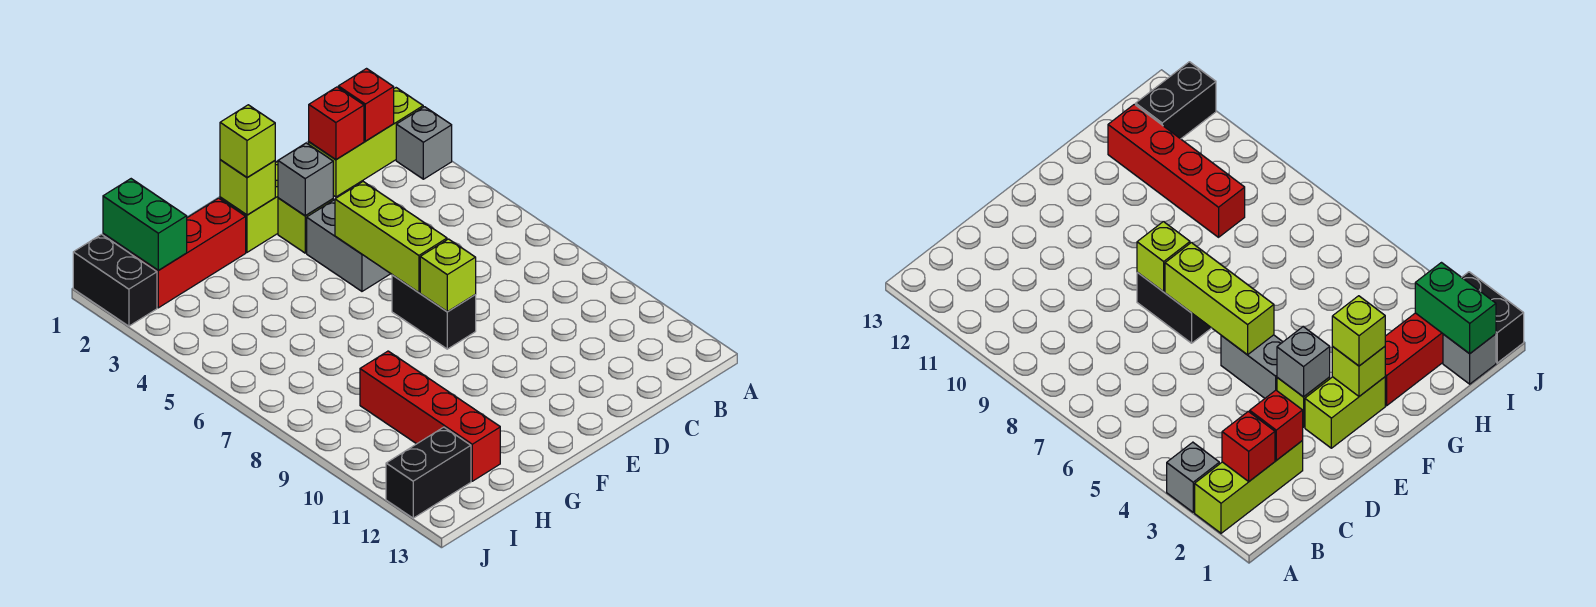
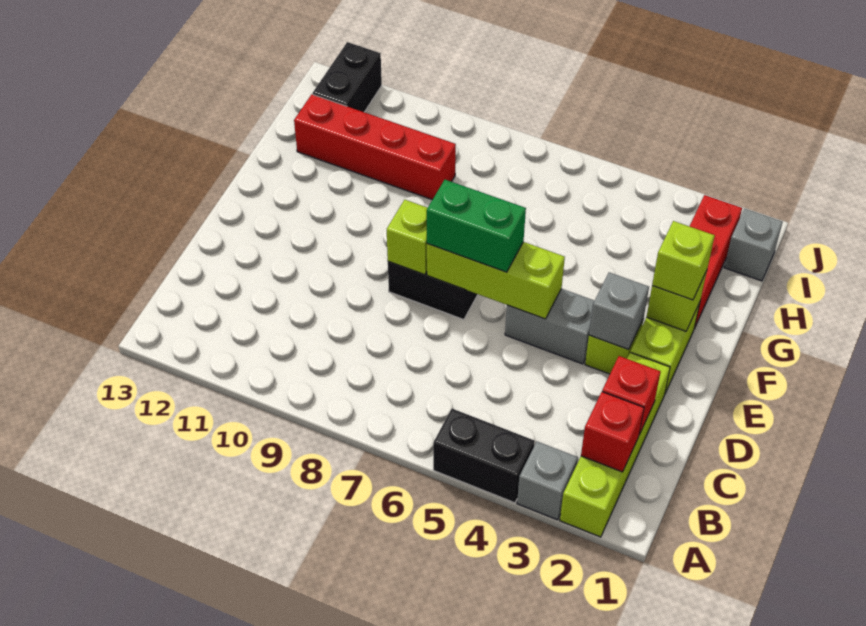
lime brick A2:C2 level 1 -> lime brick A2:D2 level 1
green brick I1:I2 level 2 -> green brick E6:E7 level 3
black brick J1:J2 level 1 -> black brick A4:A5 level 1

